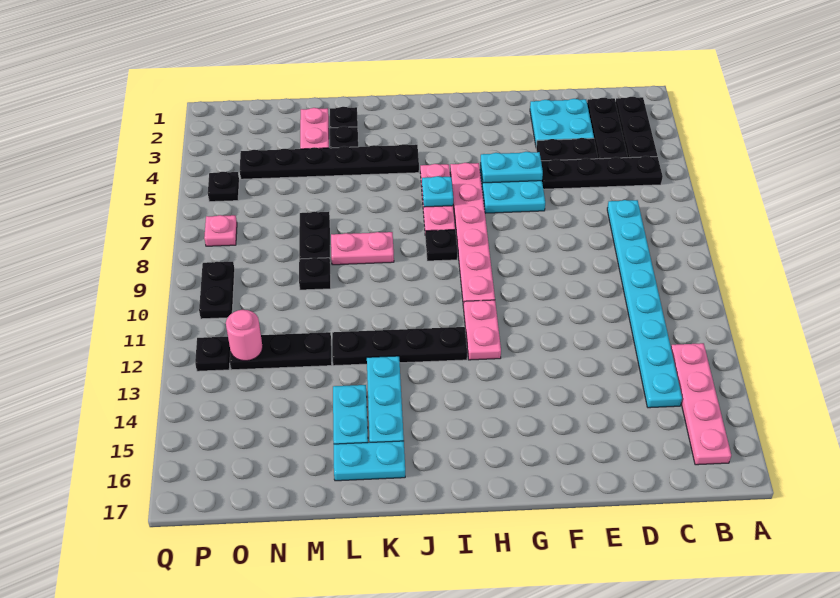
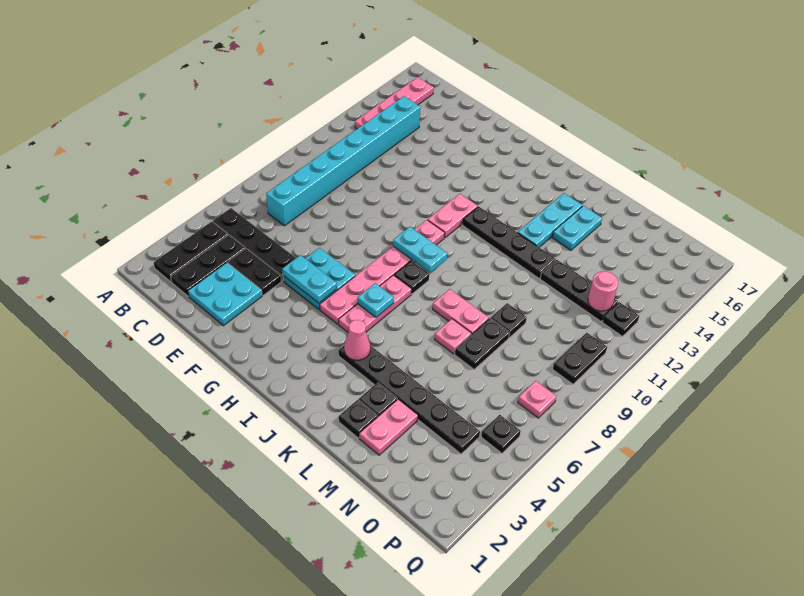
cyan plate C7:C14 level 1 -> cyan brick C7:C14 level 1
none -> pink cone J4 level 2
cyan plate K16:L16 level 1 -> cyan plate H9:I9 level 2
none -> pink plate L7 level 1

